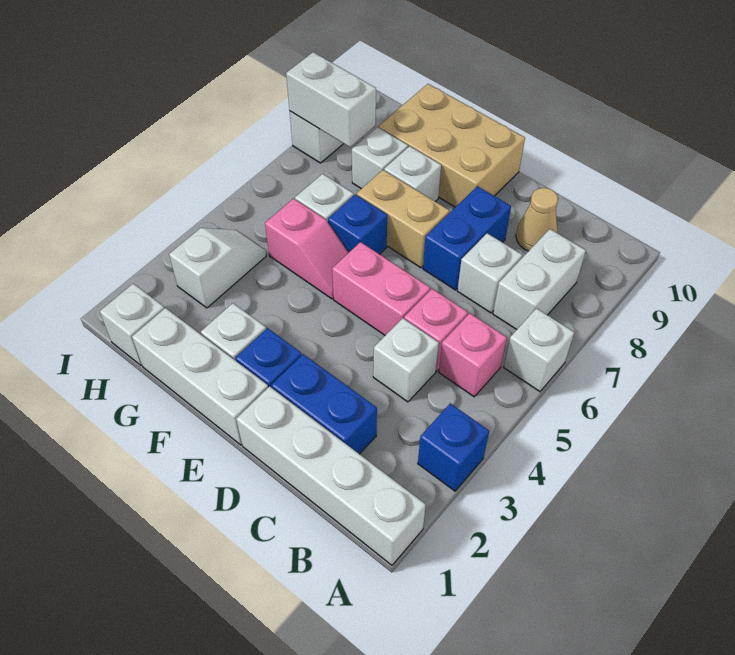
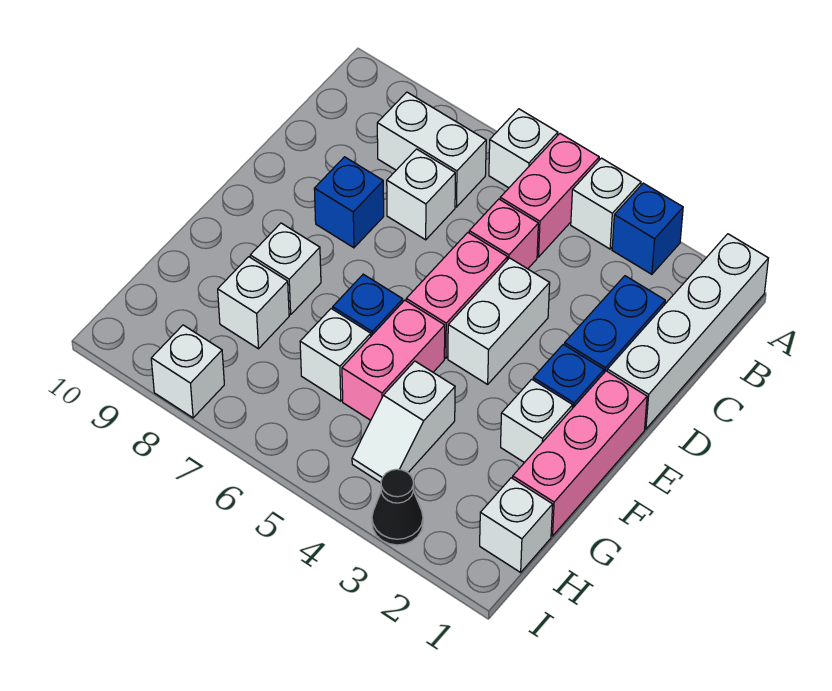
pink brick B5 level 1 -> pink brick A5:B5 level 1
white brick C4 level 1 -> white brick A4 level 1
tan cone C9 level 1 -> none
blue brick D7:D8 level 1 -> blue brick D8 level 1
white brick E1:G1 level 1 -> pink brick E1:G1 level 1
tan brick E7:F7 level 1 -> none
tan brick E9:G10 level 1 -> none
pink slope F5:G5 level 1 top G -> pink brick F5:G5 level 1
white slope H3:H4 level 1 top 3 -> white slope G4:H4 level 1 top G
white brick H8:I8 level 2 -> white brick D4:E4 level 1
none -> black cone I3 level 1

